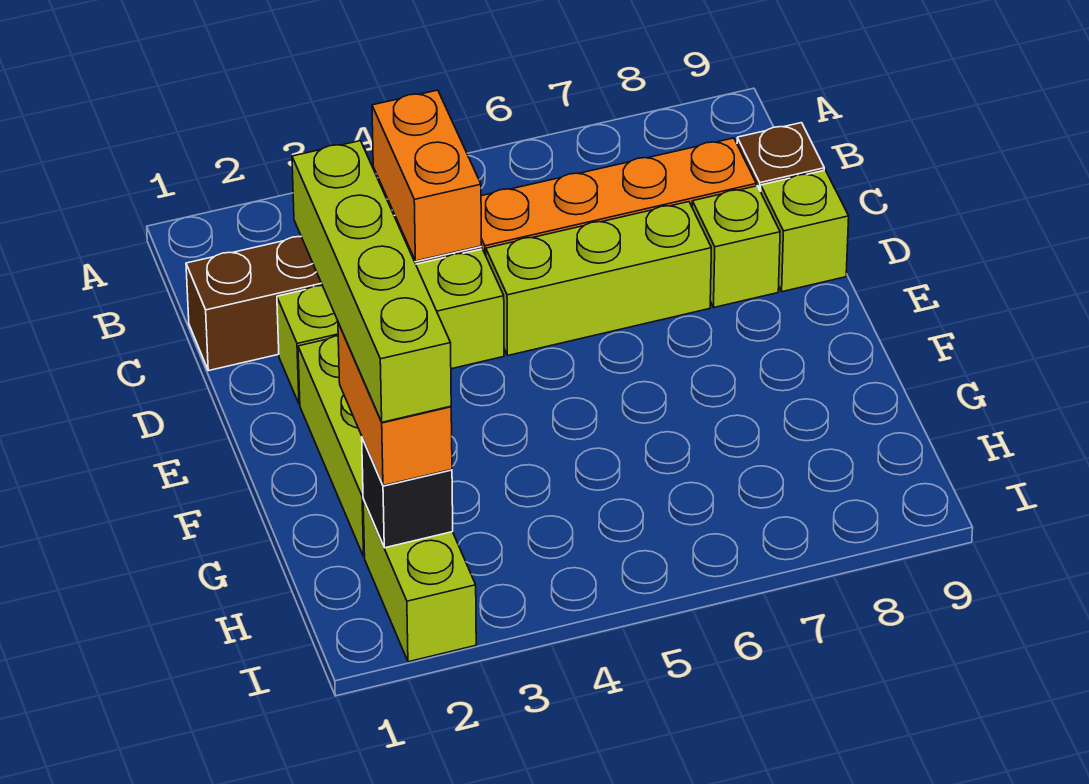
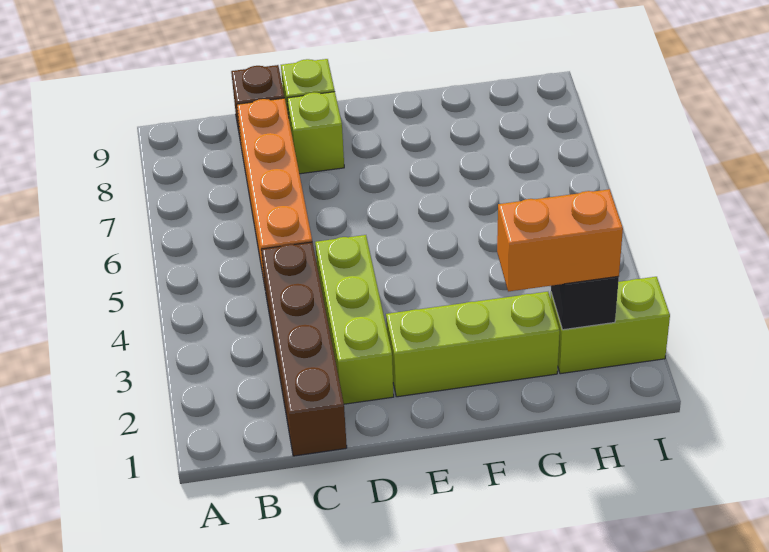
orange brick B4:C4 level 2 -> none
lime brick D5:D7 level 1 -> none
lime brick E2:H2 level 4 -> none

